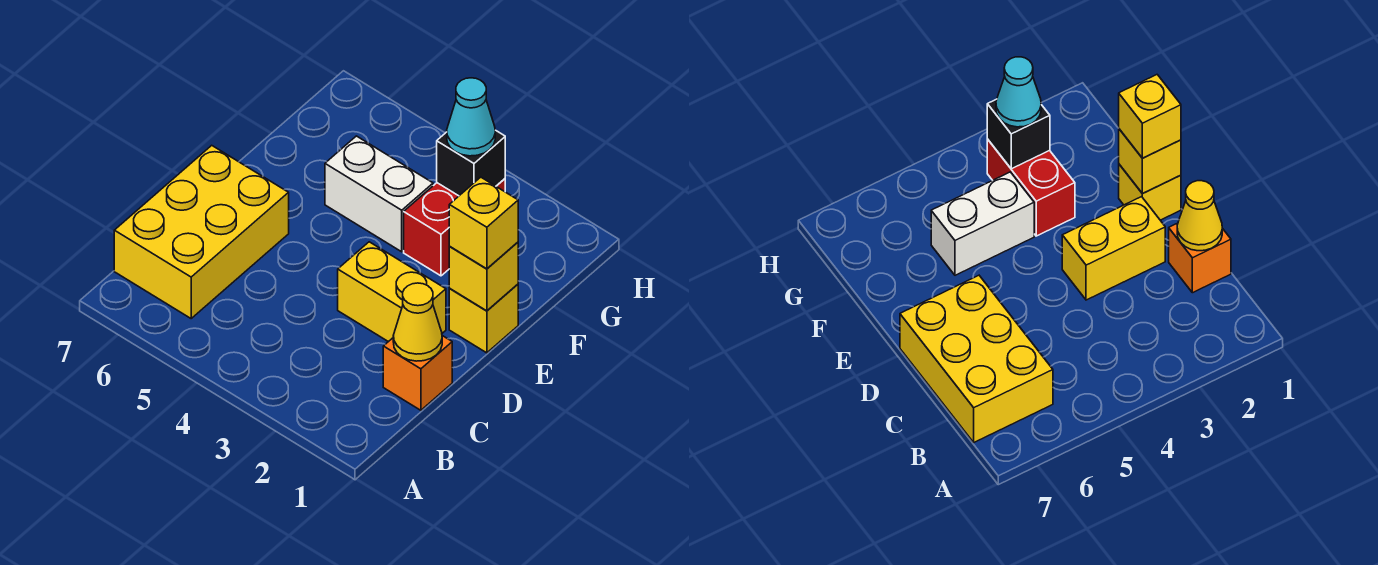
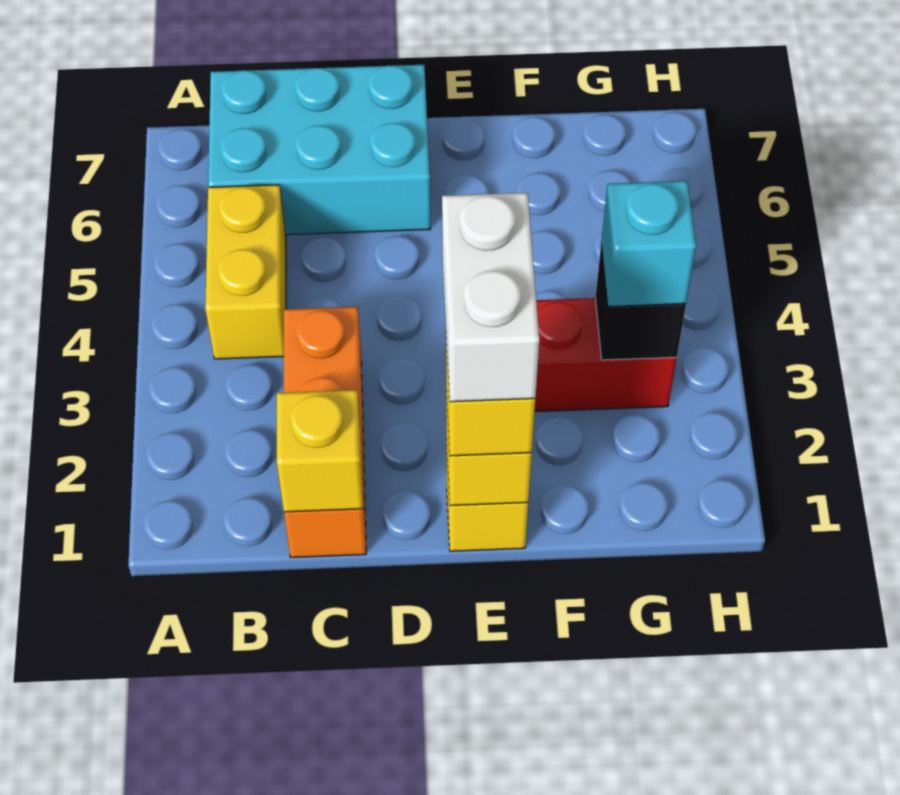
yellow brick B6:D7 level 1 -> cyan brick B6:D7 level 1
orange brick C1 level 1 -> orange brick C1:C3 level 1
yellow cone C1 level 2 -> yellow brick C1 level 2
yellow brick D2:D3 level 1 -> yellow brick B4:B5 level 1
white brick F4:F5 level 1 -> white brick E1:E2 level 4
cyan cone G3 level 3 -> cyan brick G3 level 3

